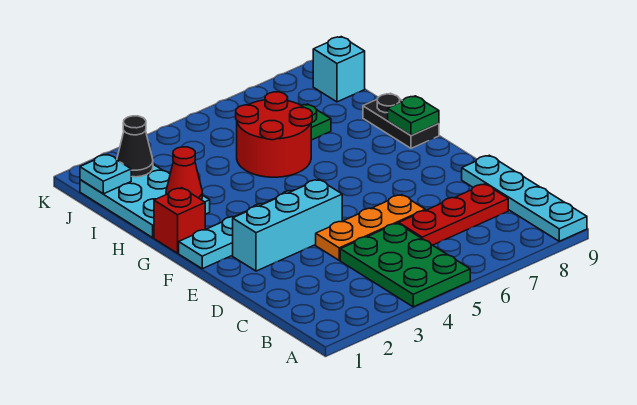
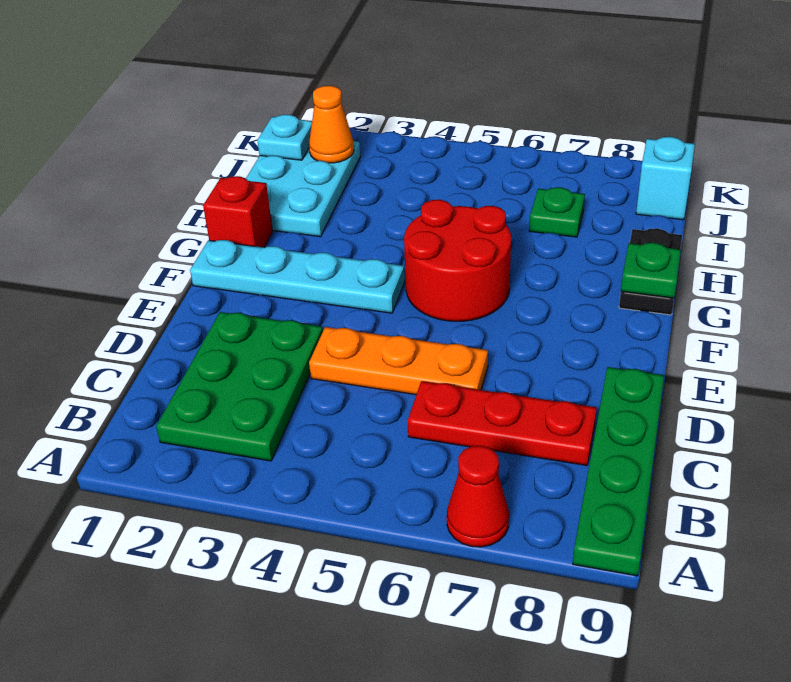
green plate A4:C5 level 1 -> green plate B2:D3 level 1
cyan plate A9:D9 level 1 -> green plate A9:D9 level 1
cyan brick E2:E4 level 1 -> none
red cone H2 level 2 -> red cone A7 level 1
red round brick H5:I6 level 1 -> red round brick F5:G6 level 1
black cone J2 level 2 -> orange cone J2 level 2

